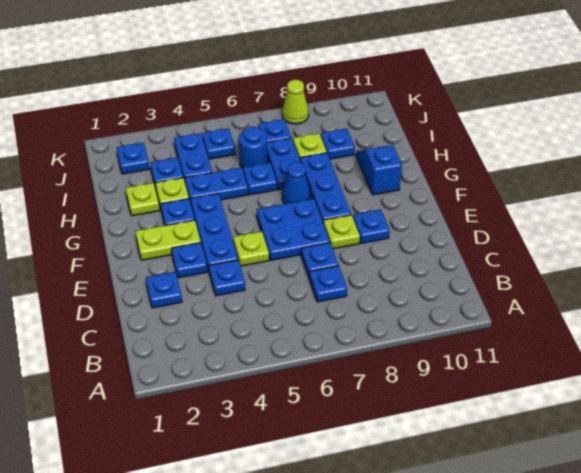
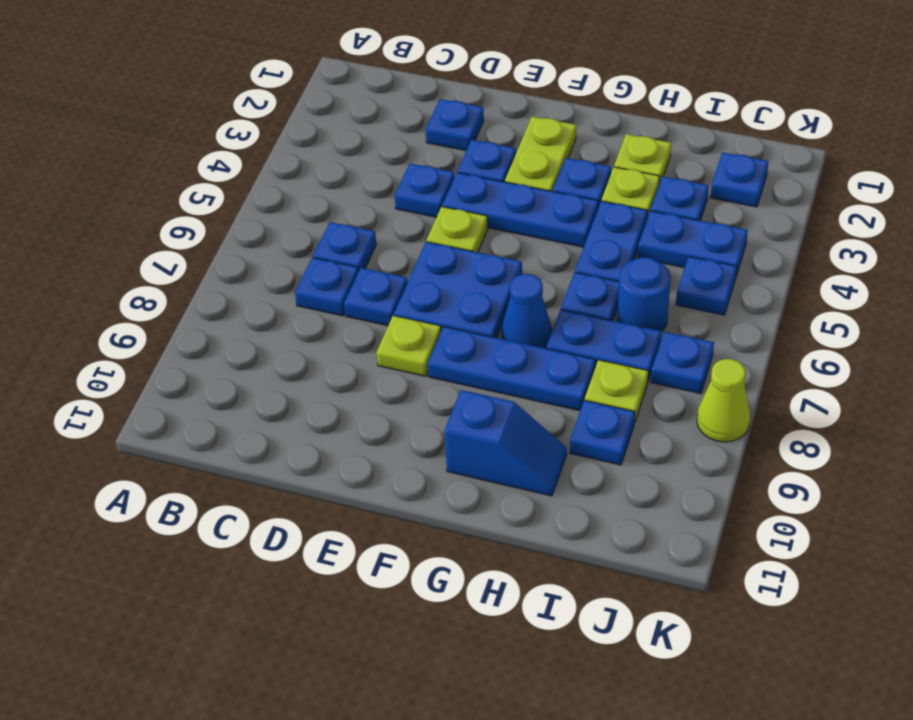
blue plate E9 level 1 -> blue plate C6 level 1

